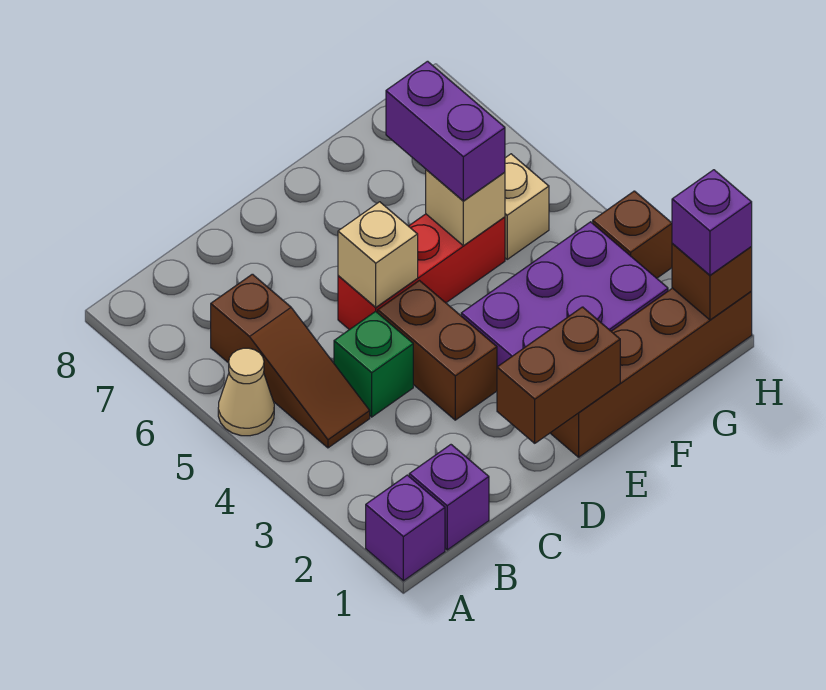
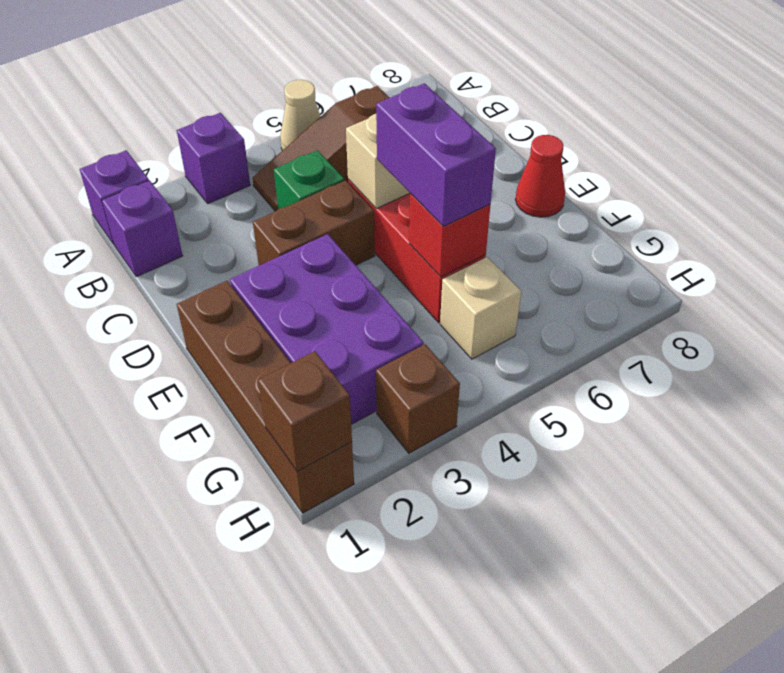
brown brick D1:E1 level 2 -> none
none -> red cone E8 level 1
tan brick F5 level 2 -> red brick F5 level 2
purple brick F5:F6 level 3 -> purple brick E5:F5 level 3
purple brick H1 level 3 -> purple brick A3 level 1

